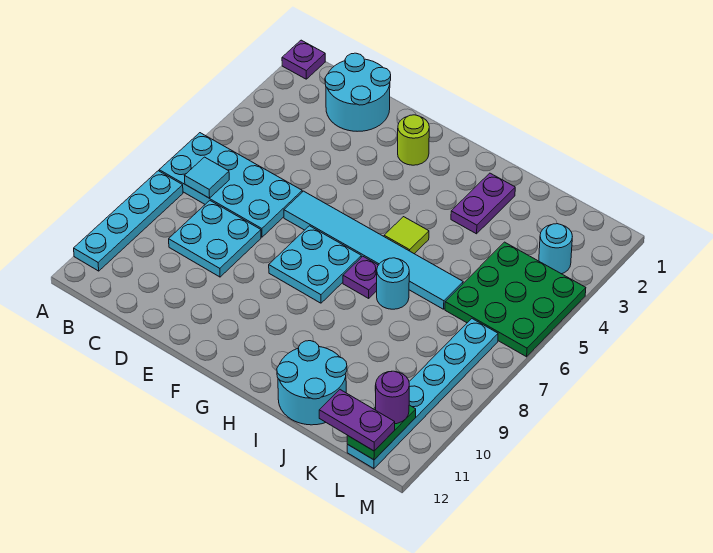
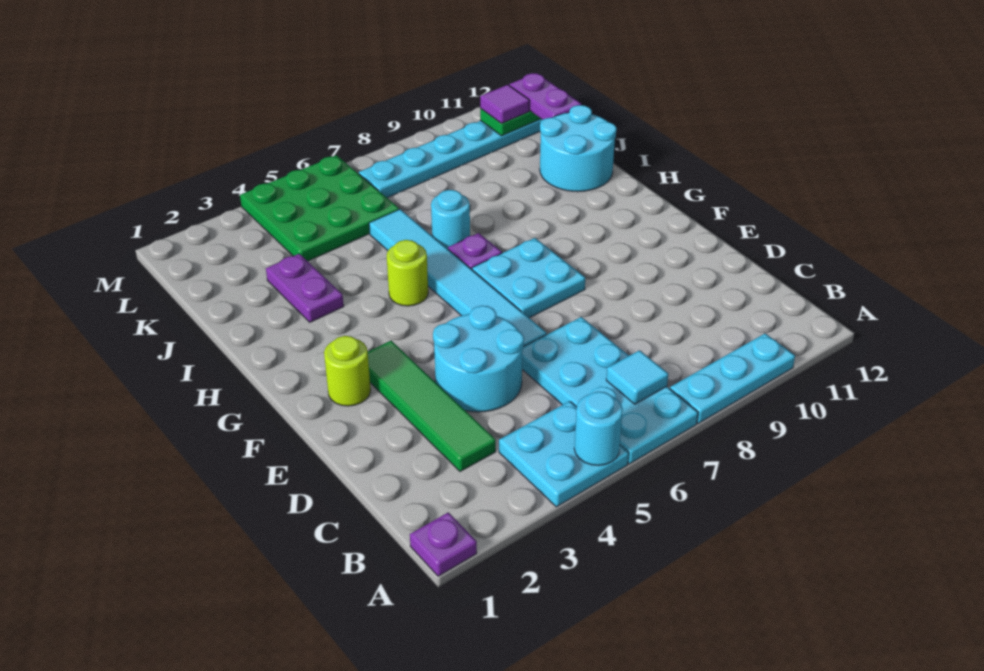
cyan plate A8:A11 level 1 -> cyan plate A8:A10 level 1
cyan round brick C1:D2 level 1 -> cyan round brick D4:E5 level 1
none -> green tile C3:F3 level 1
cyan plate C8:D9 level 1 -> cyan plate A4:B5 level 1
lime tile H5 level 1 -> lime round brick H5 level 1
purple plate I2:I3 level 1 -> purple plate I3:J3 level 1
cyan round brick L3 level 1 -> cyan round brick A5 level 2
purple round brick L11 level 3 -> purple tile L11 level 3

